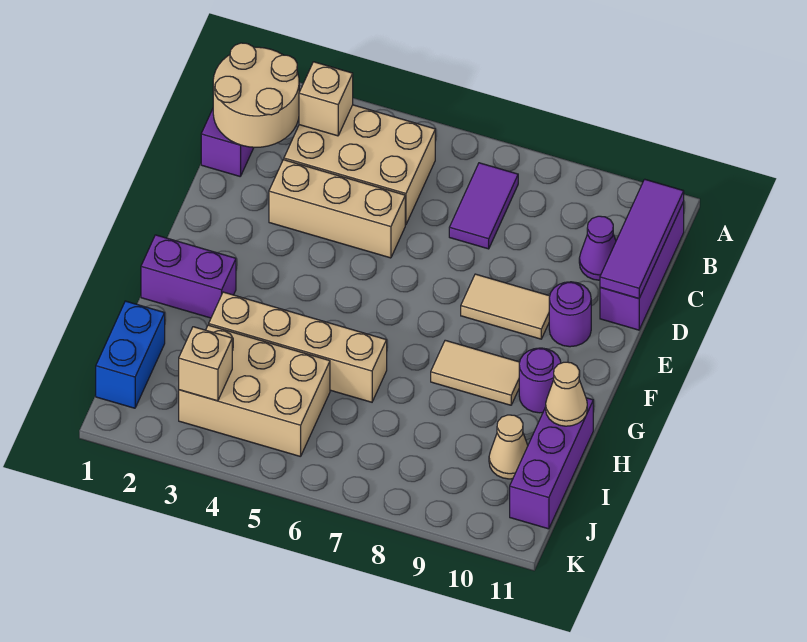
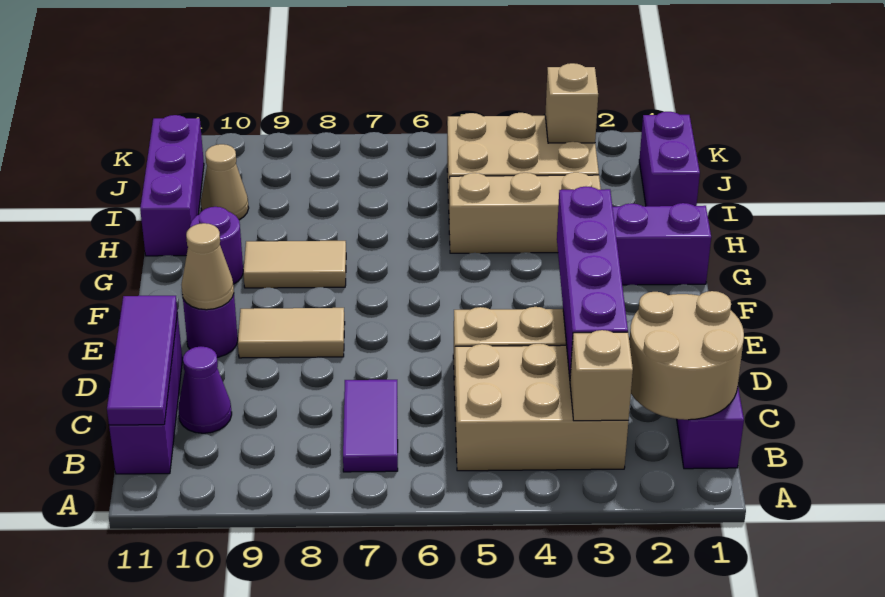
none -> purple brick C3:F3 level 2
tan brick H3:H6 level 1 -> tan brick H3:H5 level 1
tan cone H11 level 2 -> tan cone E10 level 2
blue brick I1:J1 level 1 -> purple brick I1:J1 level 1

